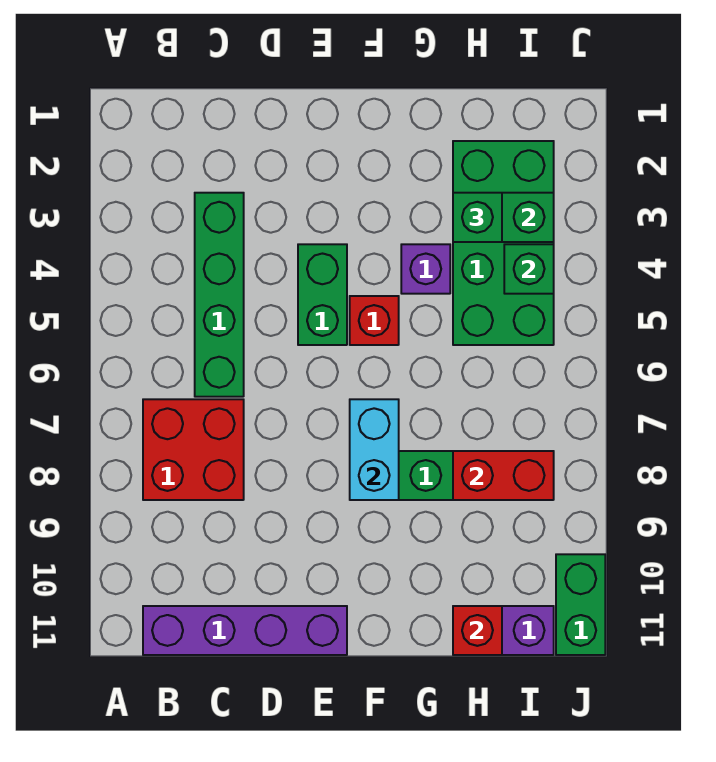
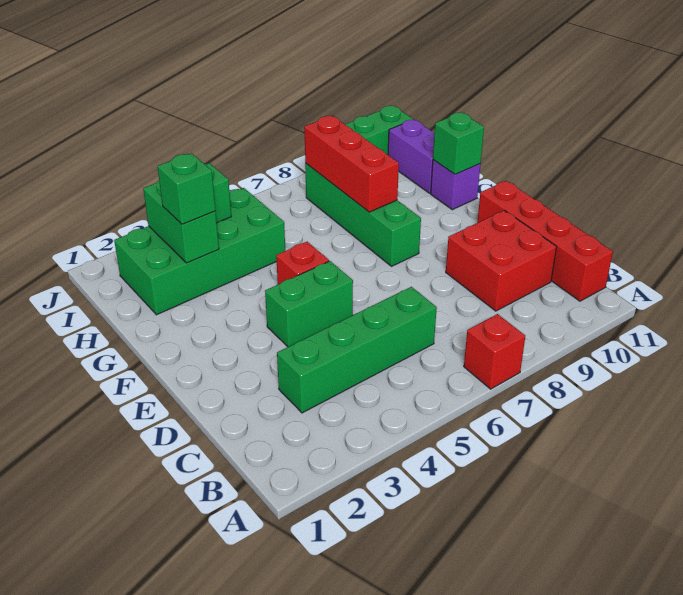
red brick B7:C8 level 1 -> red brick C9:D10 level 1
purple brick B11:E11 level 1 -> red brick B11:E11 level 1
cyan brick F7:F8 level 2 -> none
purple brick G4 level 1 -> purple brick G11 level 1
none -> green brick G11 level 2
red brick H8:I8 level 2 -> red brick G8:I8 level 2
red brick H11 level 2 -> red brick A7 level 1

